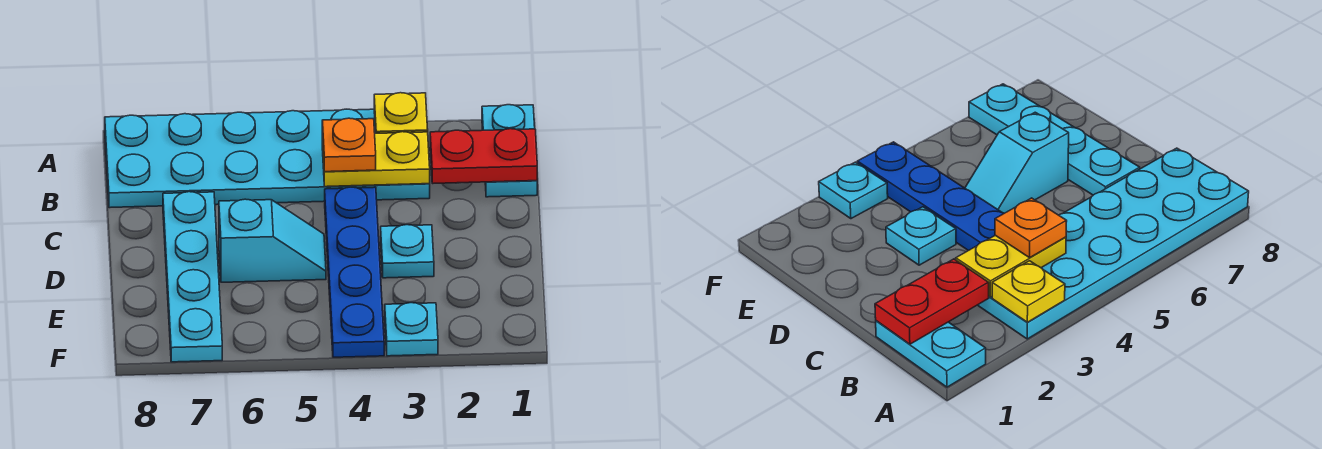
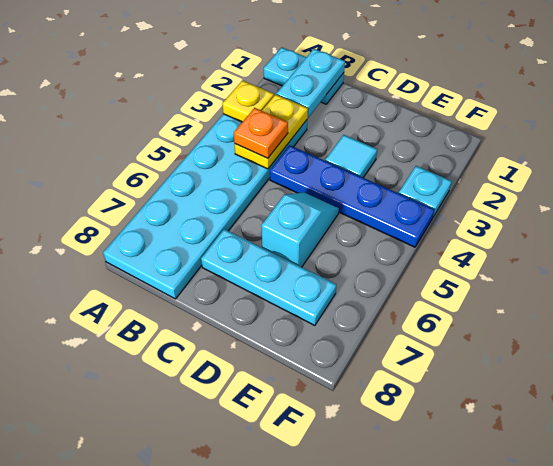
red plate B1:B2 level 2 -> cyan plate B1:B2 level 2
cyan plate C7:F7 level 1 -> cyan plate C7:E7 level 1
cyan plate D3 level 1 -> cyan tile D3 level 1

